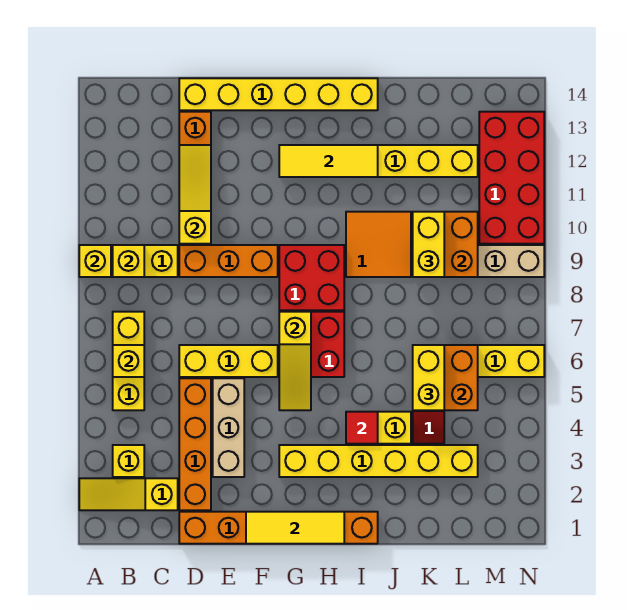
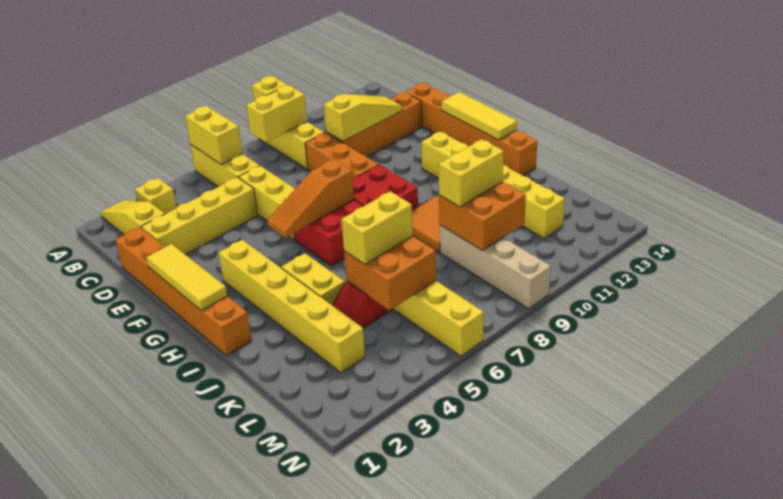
yellow brick B5:B7 level 1 -> yellow brick A6:C6 level 1
yellow brick B6 level 2 -> yellow brick A6:B6 level 2
yellow brick B9 level 2 -> yellow brick B8:B9 level 2
orange brick D2:D5 level 1 -> yellow brick D2:D5 level 1
yellow brick D14:I14 level 1 -> orange brick D14:I14 level 1
tan brick E3:E5 level 1 -> none
yellow slope G5:G7 level 2 top 7 -> orange slope G5:G7 level 2 top 7
yellow tile G12:I12 level 2 -> yellow tile F14:H14 level 2
red tile I4 level 2 -> none
red brick M10:N13 level 1 -> none

